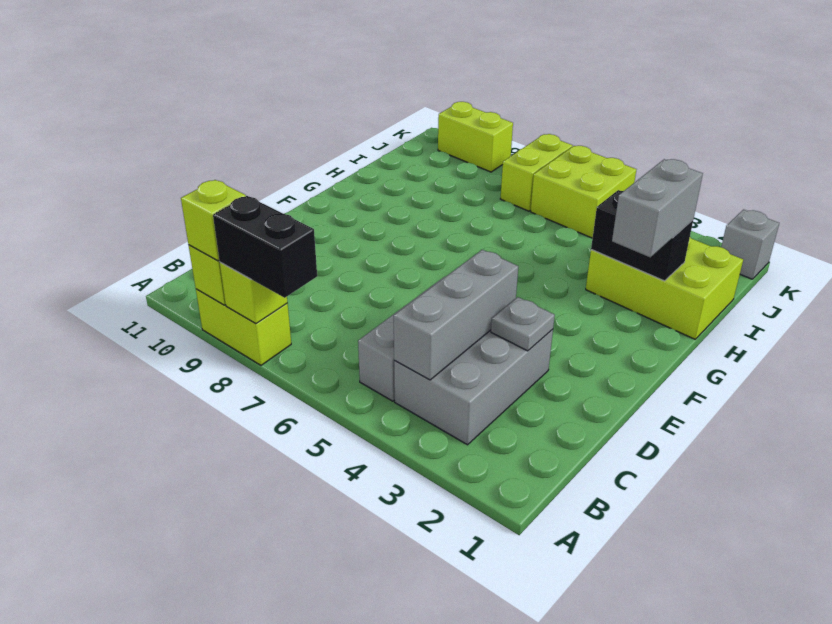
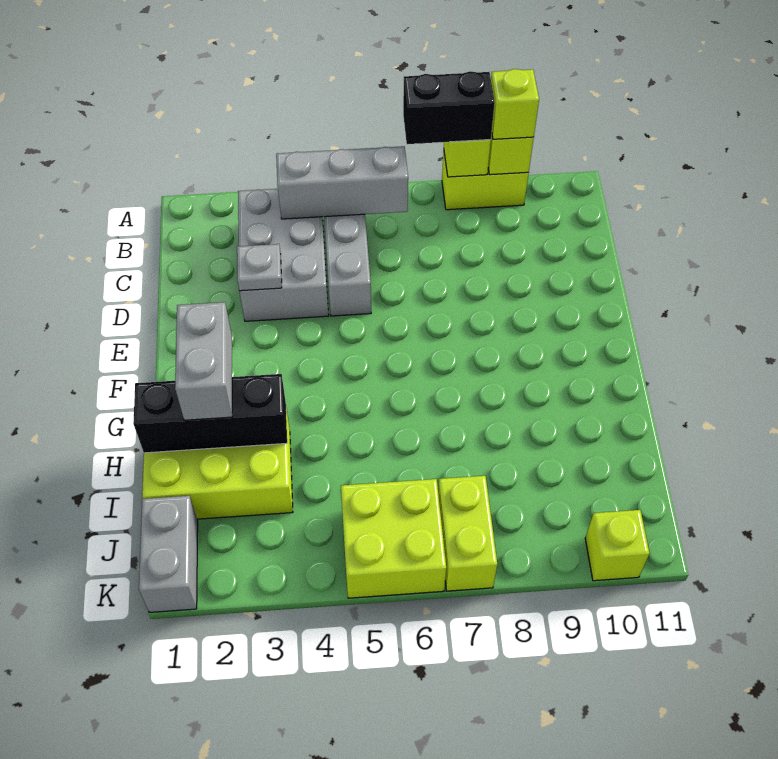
grey brick B4:D4 level 2 -> grey brick B4:B6 level 2
black brick H2:H3 level 2 -> black brick H1:H3 level 2
grey brick K1 level 1 -> grey brick J1:K1 level 1
lime brick K9:K10 level 1 -> lime brick K10 level 1

